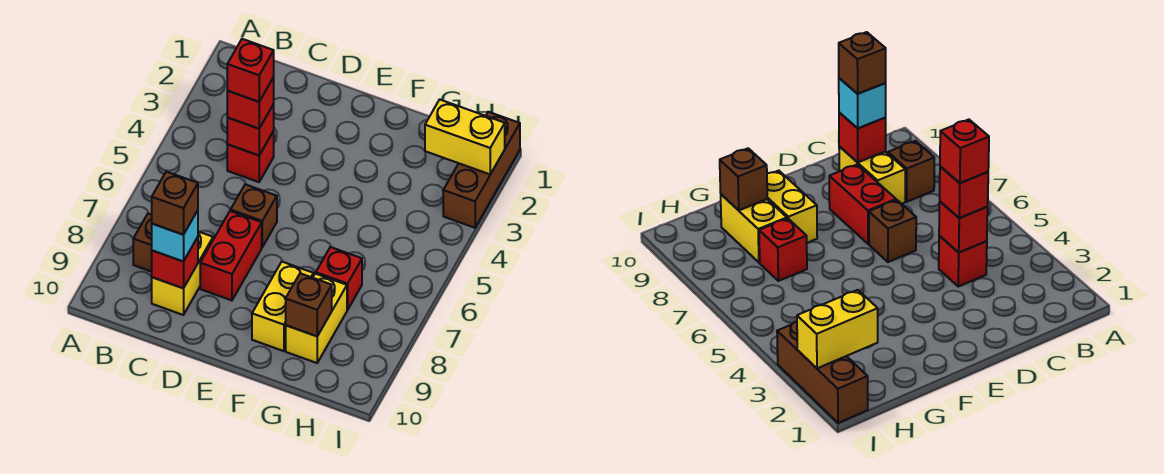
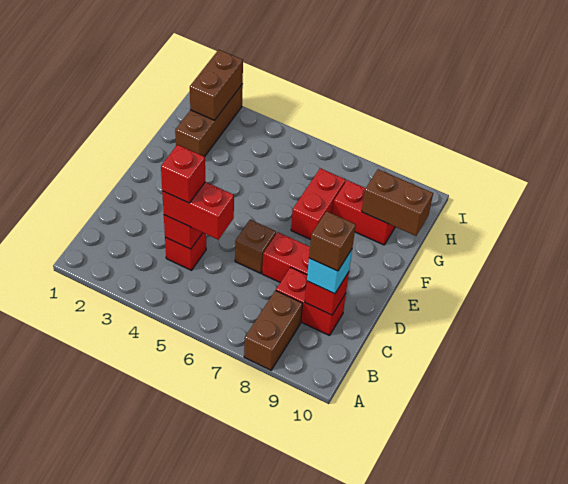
brown brick B8 level 1 -> brown brick A8:B8 level 1
red brick C4 level 3 -> red brick C4:C5 level 3
yellow brick C8:C9 level 1 -> red brick C8:C9 level 1
yellow brick F8:F9 level 1 -> none
red brick G7 level 1 -> red brick F7:G7 level 1
yellow brick G8:G9 level 1 -> red brick G8:G9 level 1
brown brick G9 level 2 -> brown brick G9:G10 level 2
yellow brick H2:I2 level 2 -> brown brick H2:I2 level 2
brown brick I1:I3 level 1 -> brown brick G2:I2 level 1

